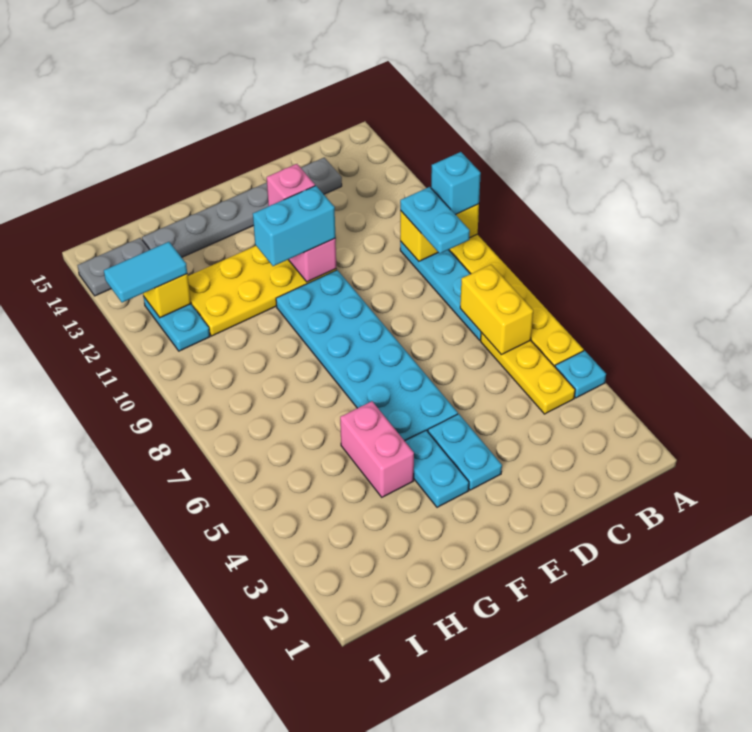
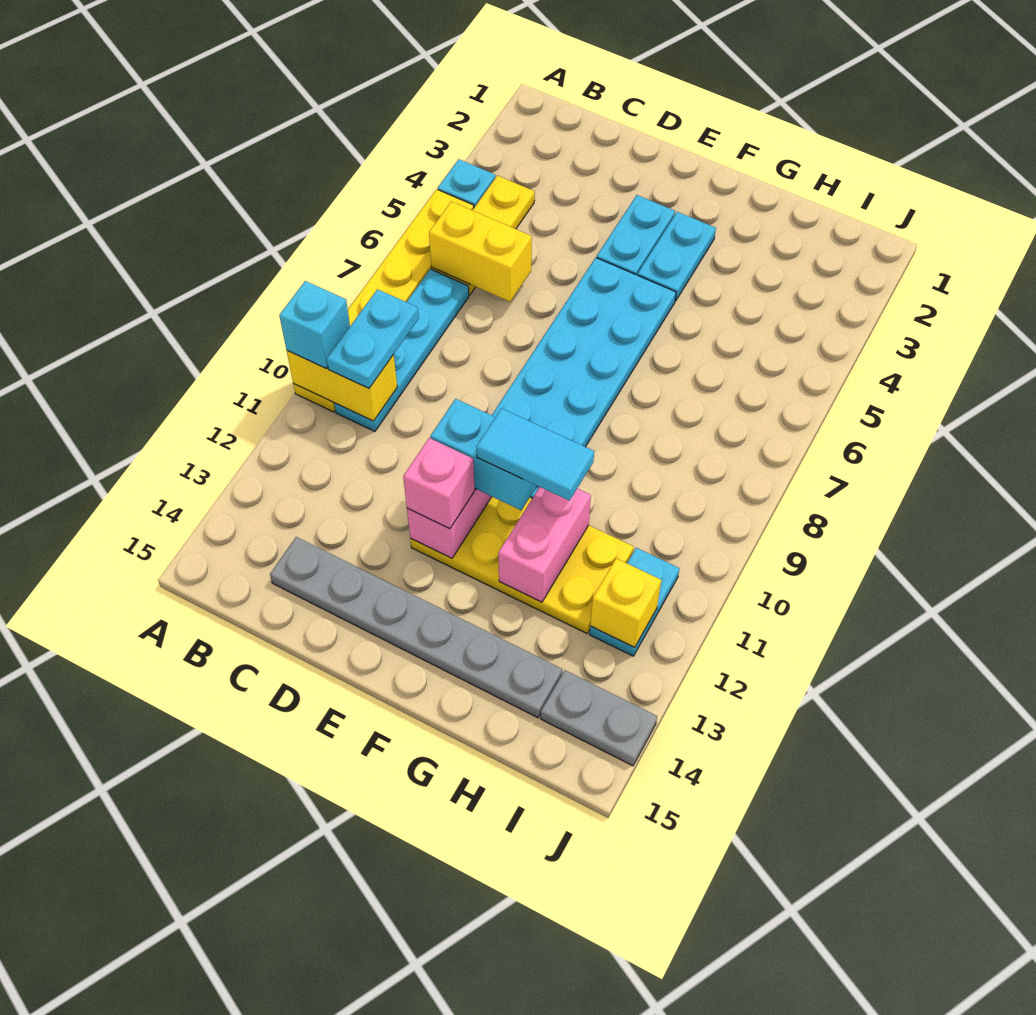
yellow brick B6:B7 level 2 -> yellow brick B6:C6 level 2
pink brick G4:G5 level 1 -> pink brick G11:G12 level 2
cyan tile I12:J12 level 3 -> cyan tile F11:G11 level 4

